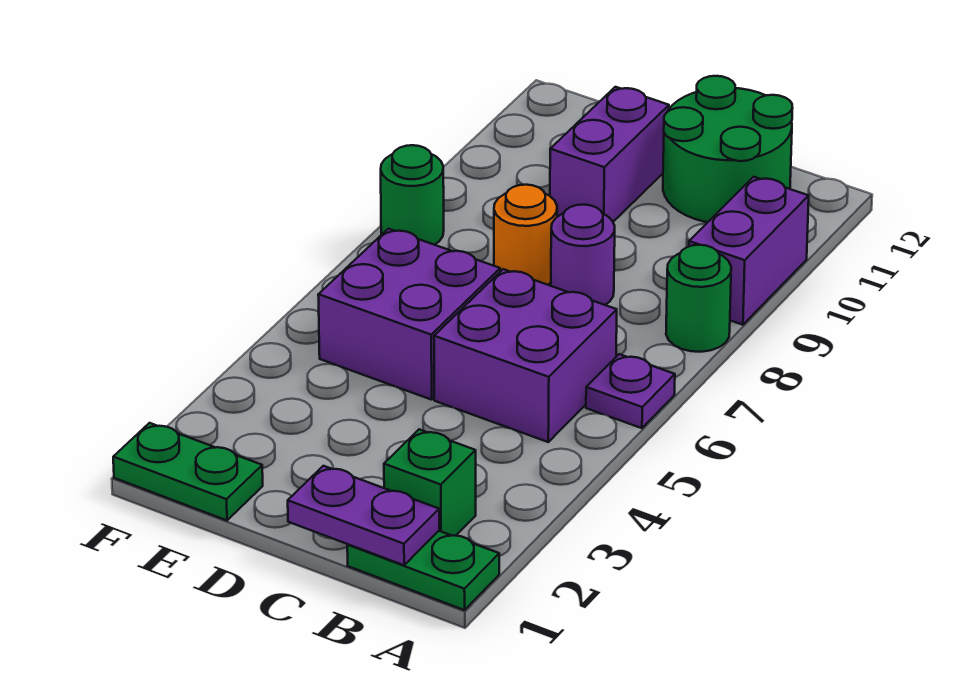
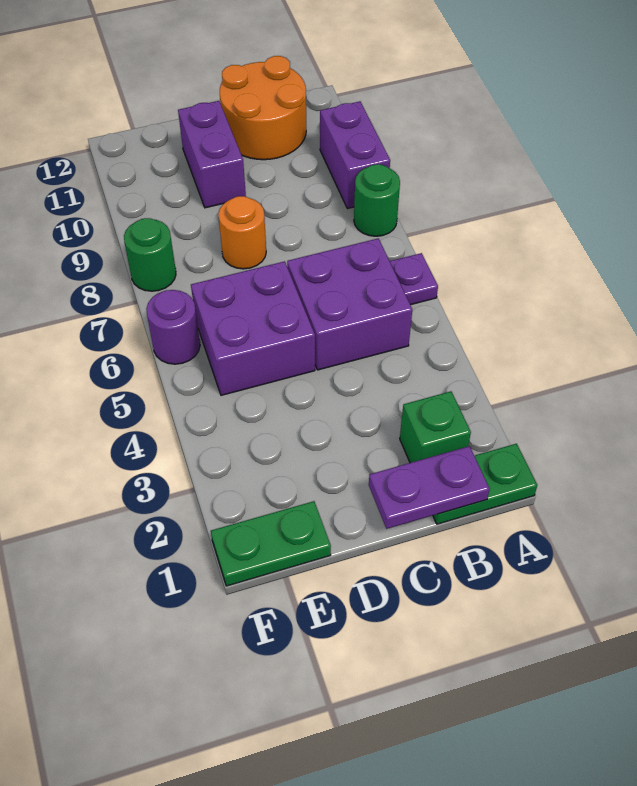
green round brick B11:C12 level 1 -> orange round brick B11:C12 level 1
purple round brick C8 level 1 -> purple round brick F6 level 1

